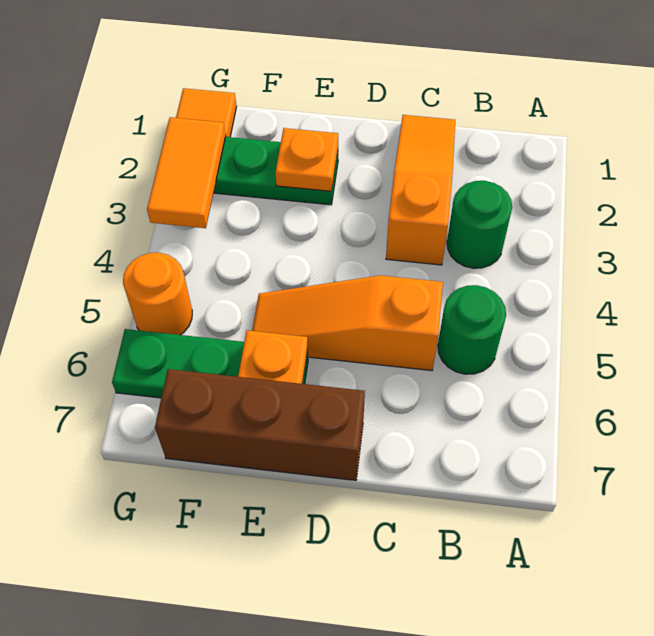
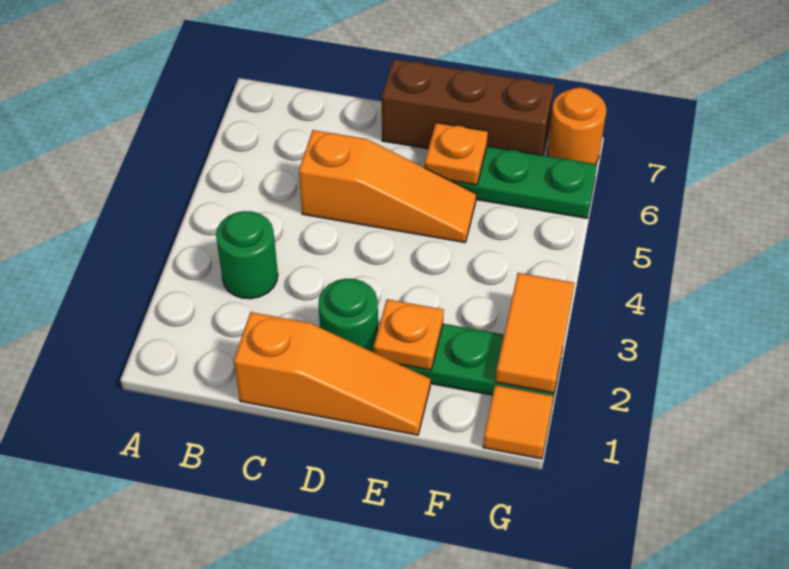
green round brick B5 level 1 -> green round brick D2 level 1
orange slope C1:C3 level 1 top 3 -> orange slope C1:E1 level 1 top C
orange round brick G5 level 1 -> orange round brick G7 level 1

